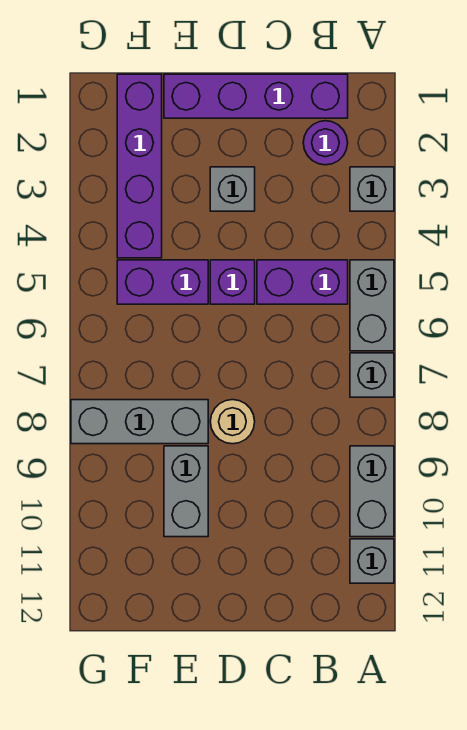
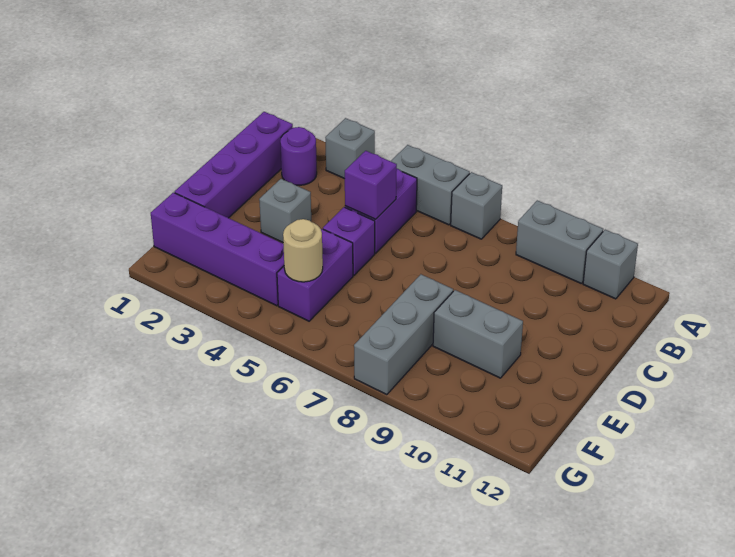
none -> purple brick C5 level 2
tan round brick D8 level 1 -> tan round brick F5 level 2

